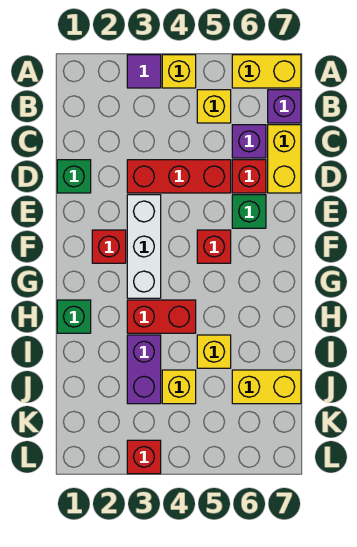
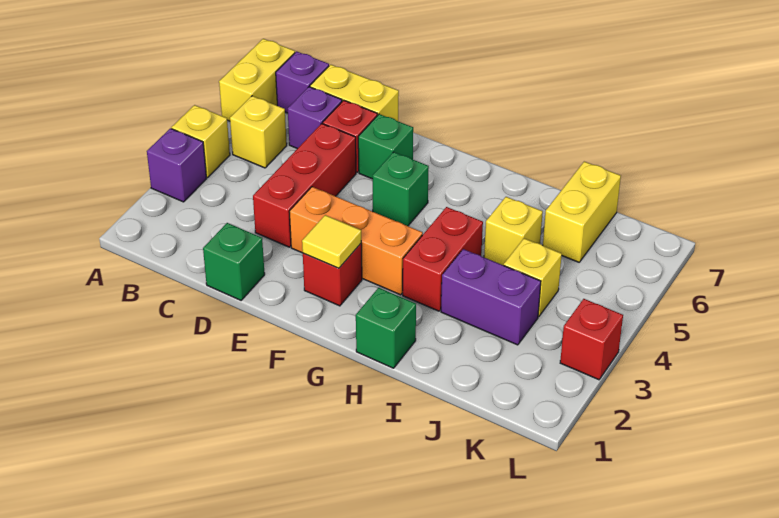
purple tile A3 level 1 -> purple brick A3 level 1
white brick E3:G3 level 1 -> orange brick E3:G3 level 1
none -> yellow tile F2 level 2
red brick F5 level 1 -> green brick F5 level 1

